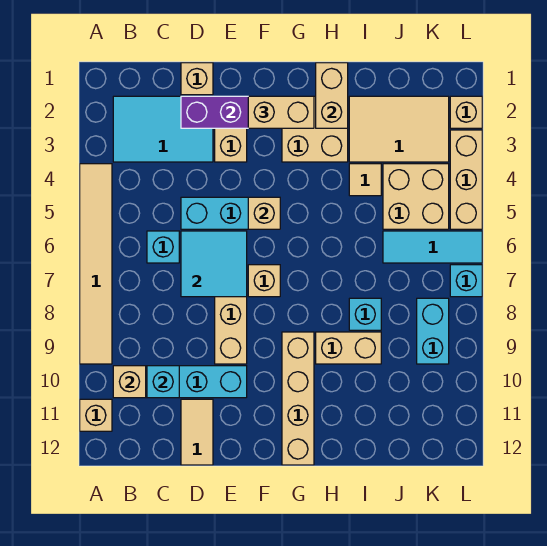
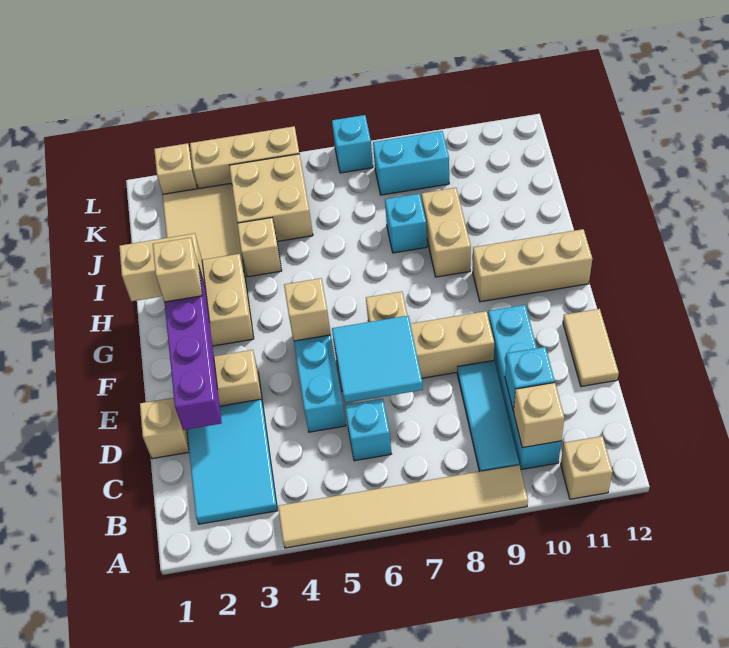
tan tile D11:D12 level 1 -> tan tile D12:E12 level 1
tan brick F2:G2 level 3 -> tan brick G2 level 3
tan brick G9:G12 level 1 -> tan brick G10:G12 level 1
tan tile I4 level 1 -> tan brick I4 level 1
cyan tile J6:L6 level 1 -> cyan tile B9:D9 level 1

